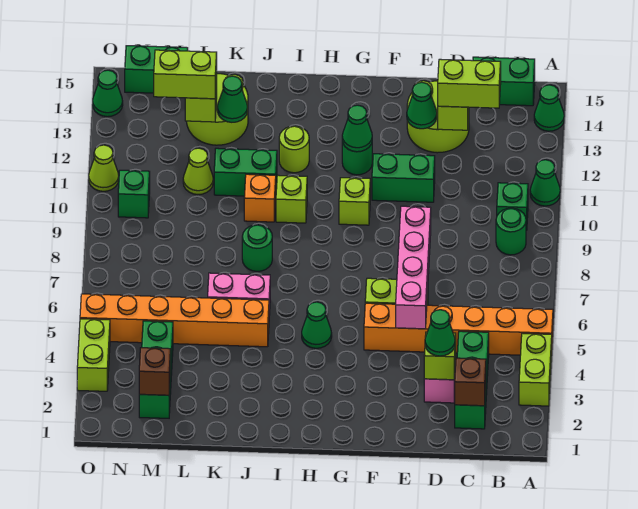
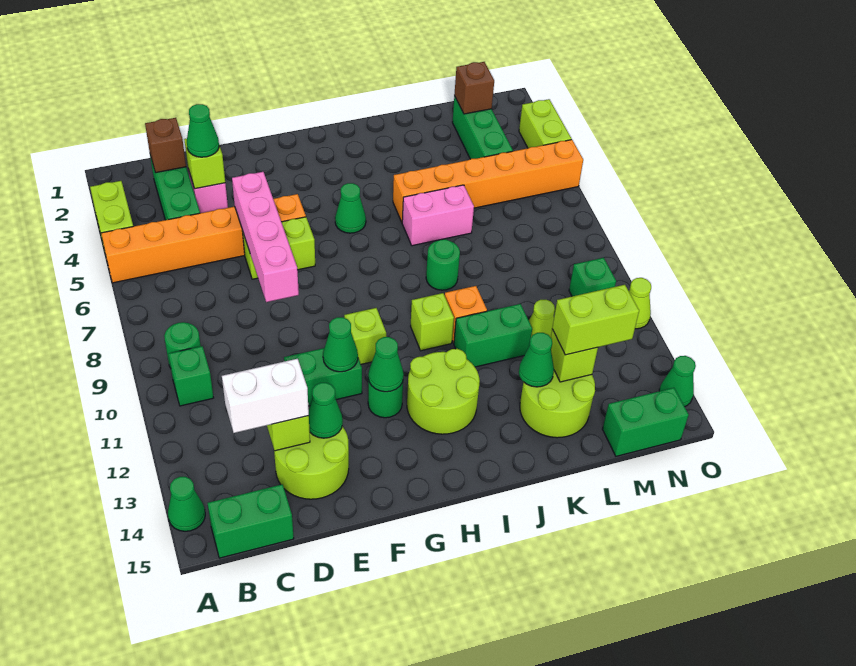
green cone A11 level 1 -> green cone F11 level 2
lime brick C13:D13 level 3 -> white brick C13:D13 level 3
lime round brick I12 level 1 -> lime round brick H12:I13 level 1

